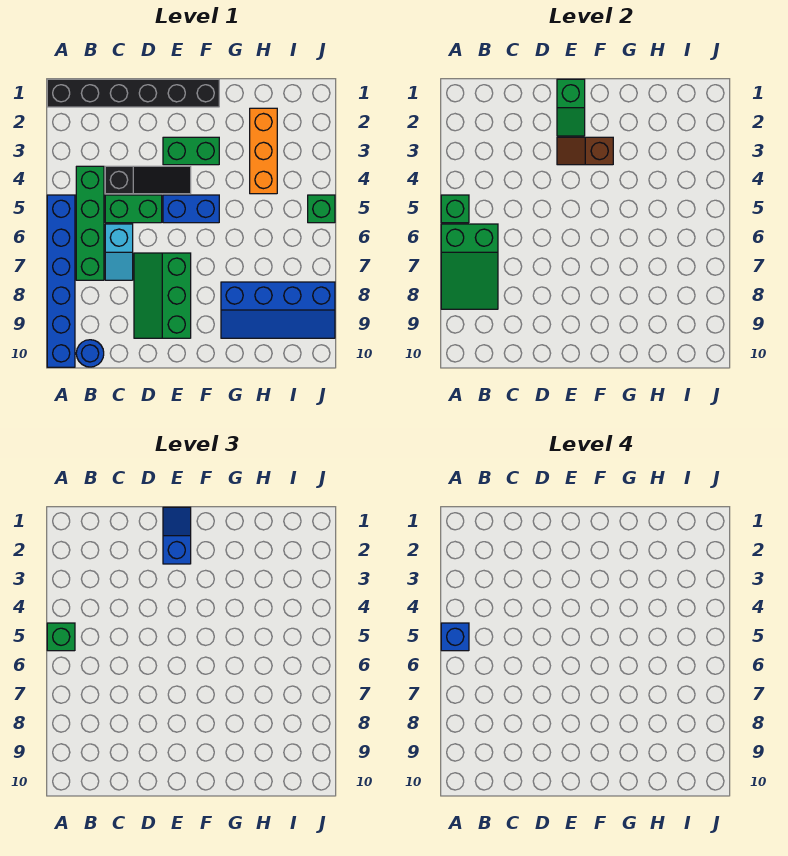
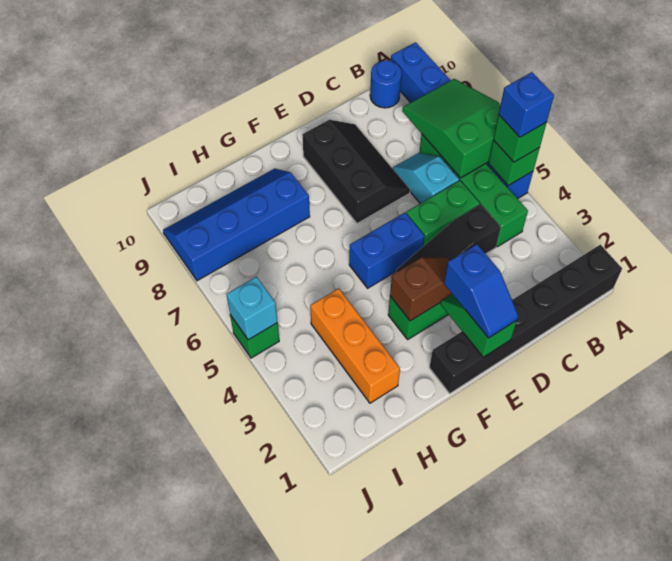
green slope D7:E9 level 1 top E -> black slope D7:E9 level 1 top E
none -> cyan brick J5 level 2

